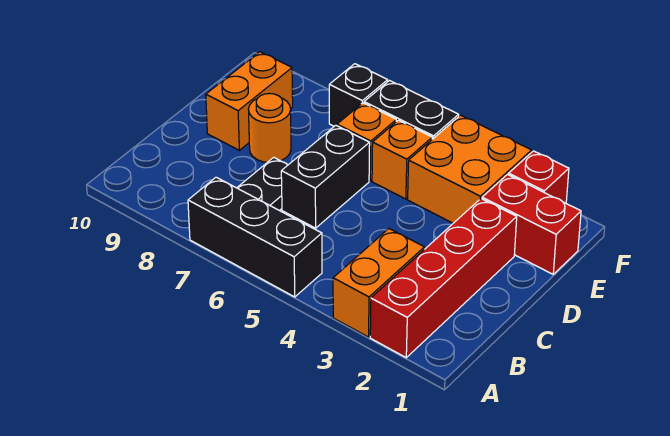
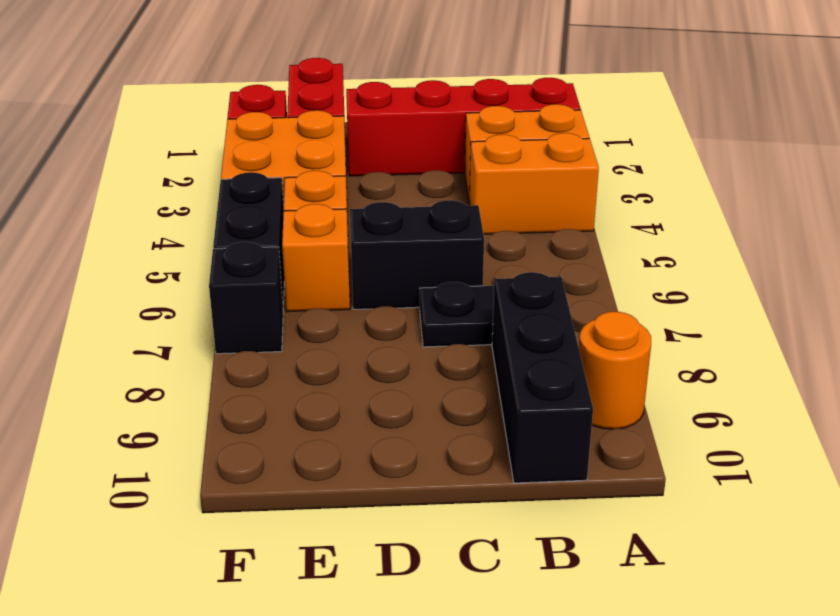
black brick A5:A7 level 1 -> black brick B8:B10 level 1
orange round brick D8 level 1 -> orange round brick A9 level 1
orange brick D9:E9 level 1 -> orange brick A4:B4 level 1

